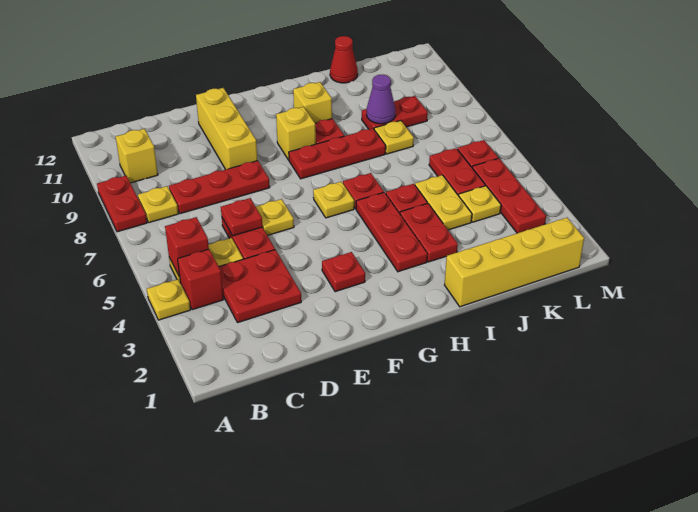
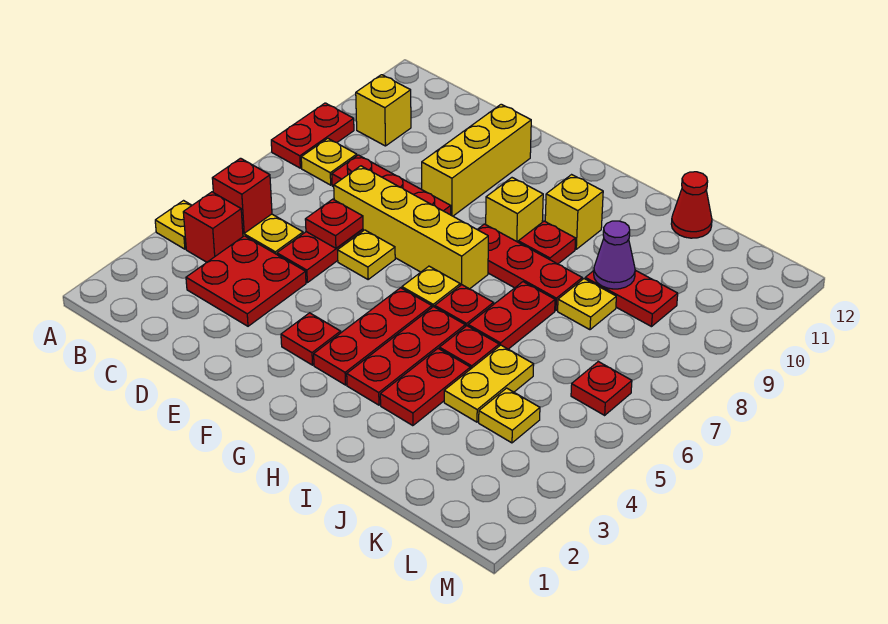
yellow brick I1:L1 level 1 -> yellow brick D7:G7 level 1
red plate K5:K6 level 1 -> red plate I6:I7 level 1
red plate L3:L5 level 1 -> red plate G3:G5 level 1

